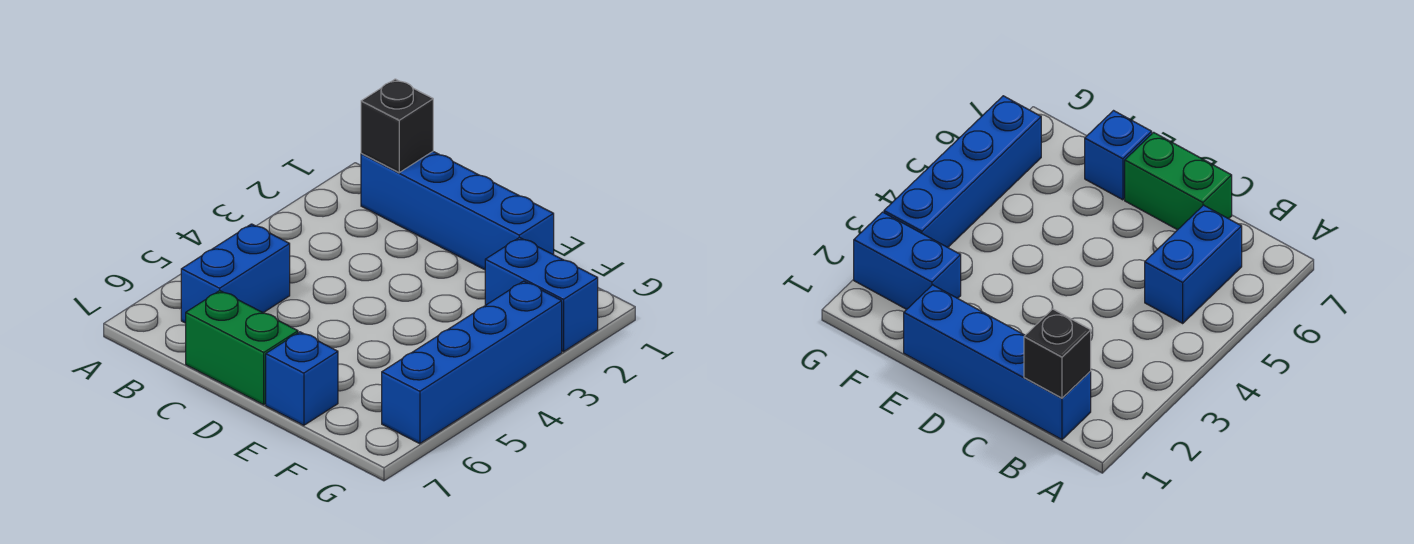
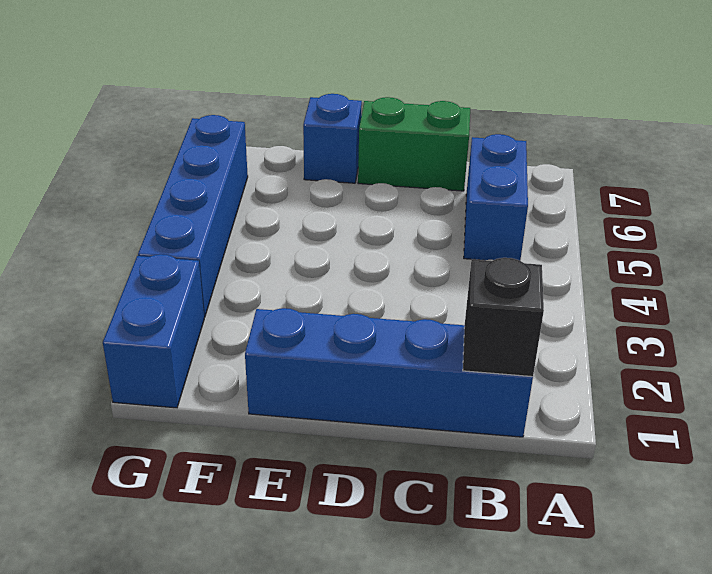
blue brick F2:G2 level 1 -> blue brick G1:G2 level 1

